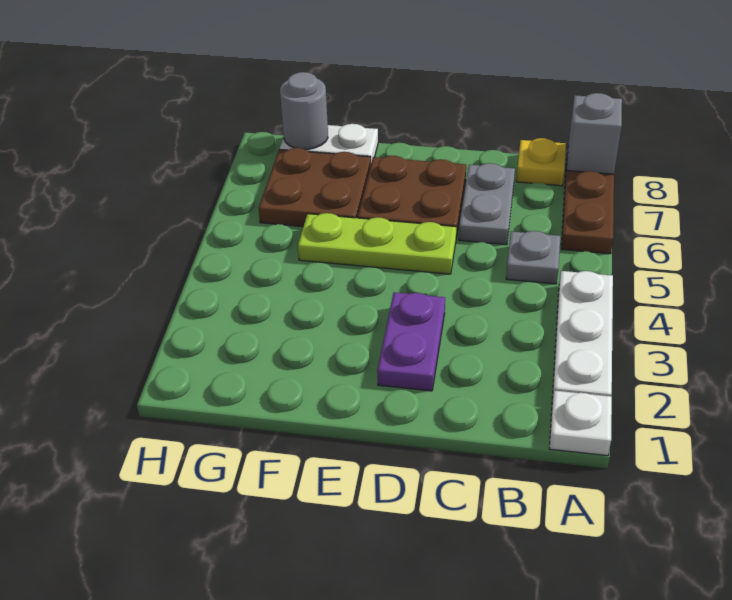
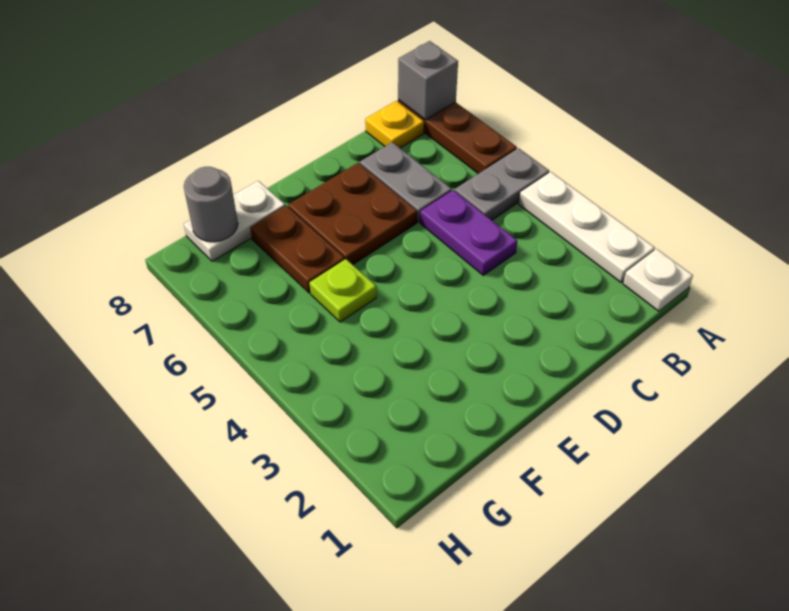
grey plate B5 level 1 -> grey plate A5:B5 level 1
purple plate D2:D3 level 1 -> purple plate C4:C5 level 1
lime plate D5:F5 level 1 -> lime plate F5 level 1
brown plate F6:G7 level 1 -> brown plate F6:F7 level 1

